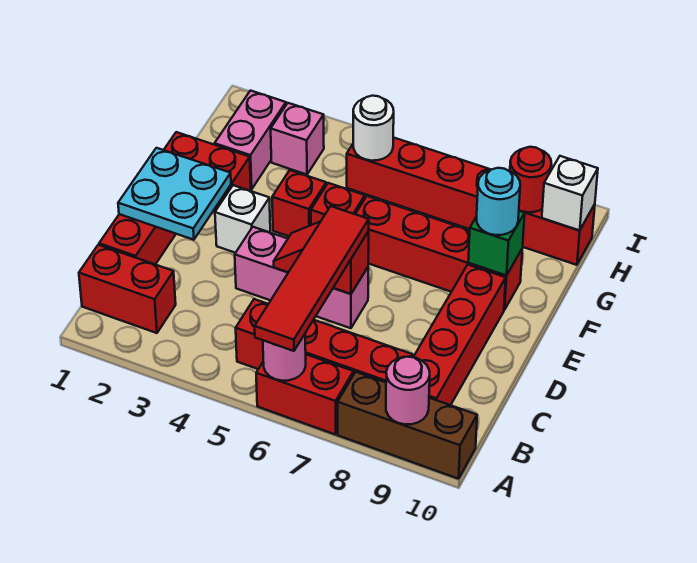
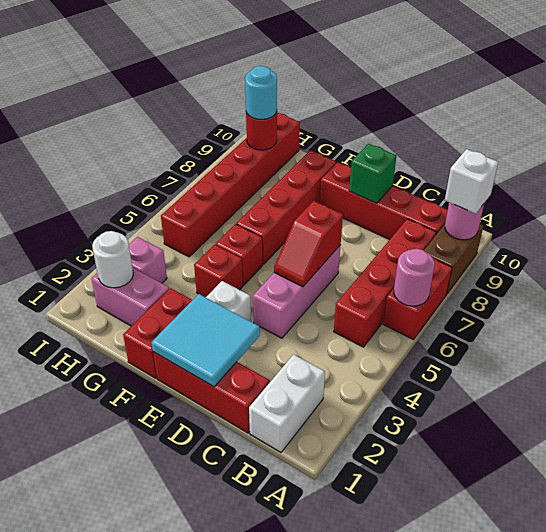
red tile A6:D6 level 3 -> none
brown brick A8:A10 level 1 -> brown brick A8:A9 level 1
red brick B1:B2 level 1 -> white brick B1:B2 level 1
cyan plate D1:E2 level 2 -> cyan tile D1:E2 level 2
green brick F9 level 2 -> green brick D9 level 2
cyan round brick F9 level 3 -> cyan round brick H9 level 3
white round brick H5 level 2 -> white round brick H2 level 2
white brick H10 level 2 -> white brick A9 level 3

